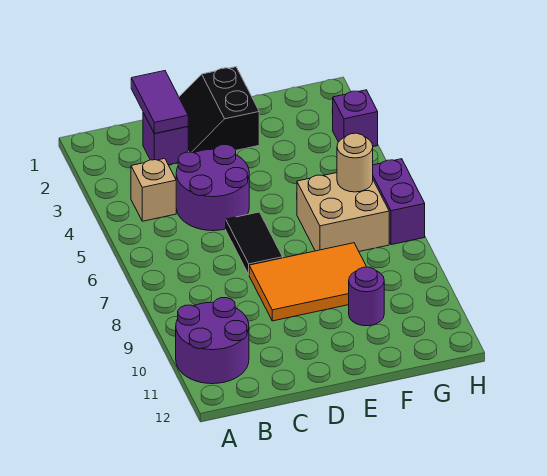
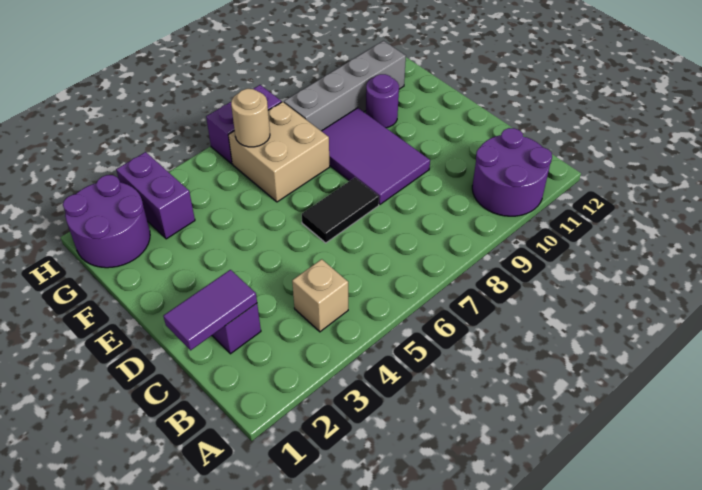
purple round brick C4:D5 level 1 -> purple round brick G1:H2 level 1
black slope D1:E2 level 1 top E -> none
orange tile D8:F9 level 1 -> purple tile D8:F9 level 1
none -> grey brick G8:G11 level 1
purple brick H3 level 1 -> purple brick G3:H3 level 1

